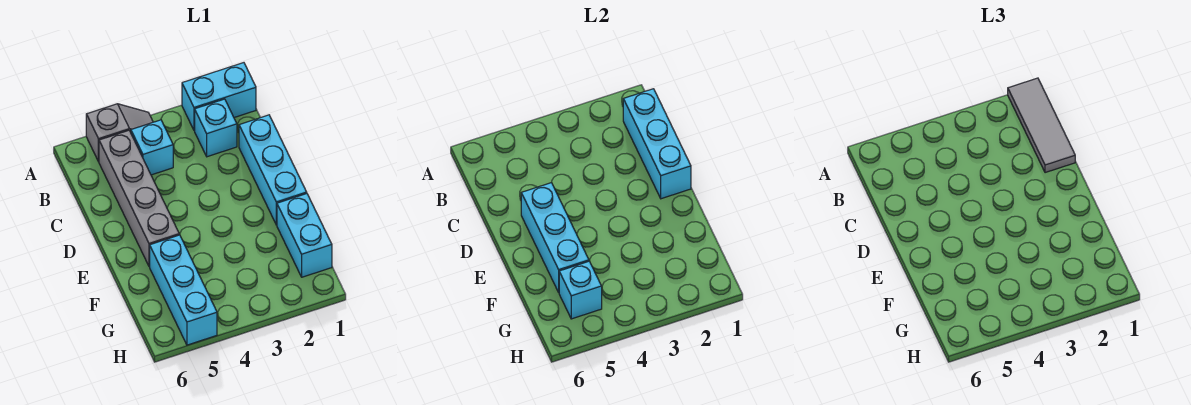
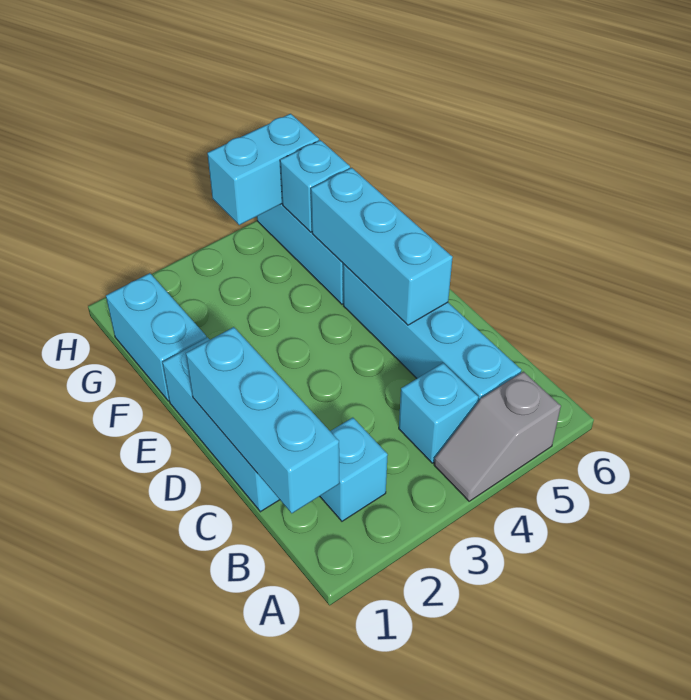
cyan brick A1:A2 level 1 -> cyan brick H4:H5 level 2
grey tile A1:C1 level 3 -> none
grey brick B5:E5 level 1 -> cyan brick B5:E5 level 1

